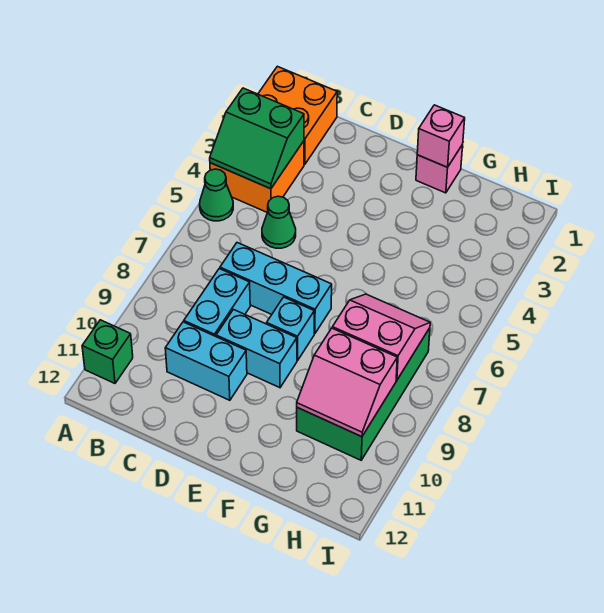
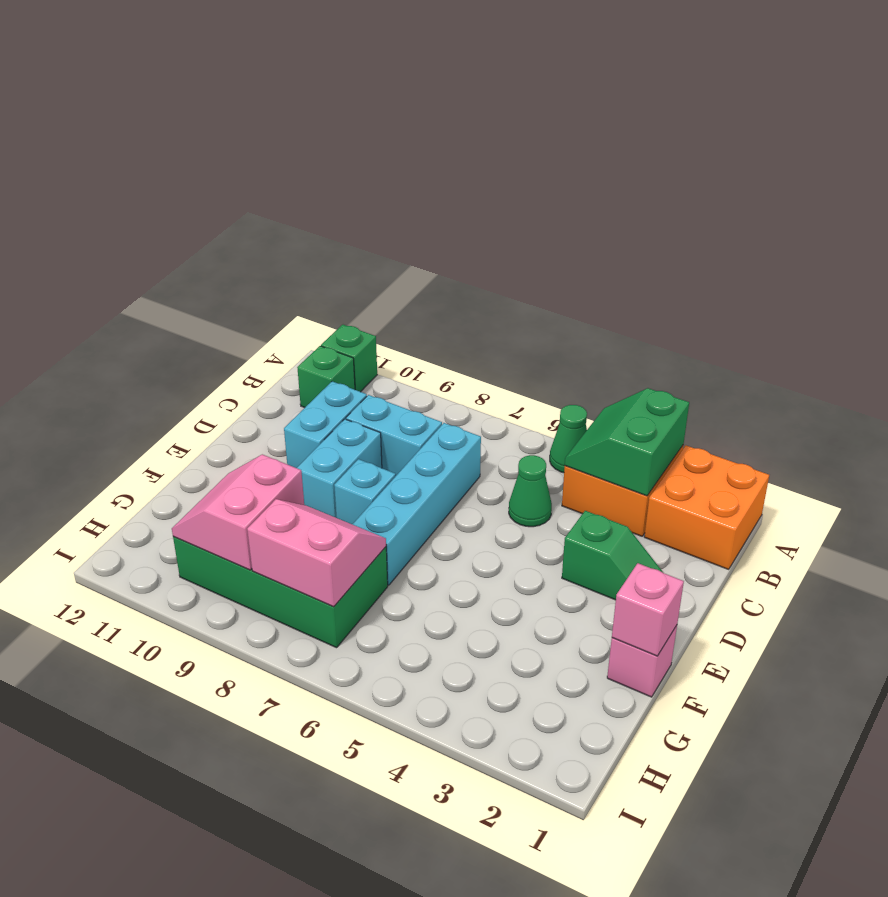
none -> green brick B11 level 1
cyan brick C7:E7 level 1 -> cyan brick C7:F7 level 1
none -> green slope D2:D3 level 1 top 3
pink slope G7:H8 level 2 top 8 -> pink slope G7:H8 level 2 top H

